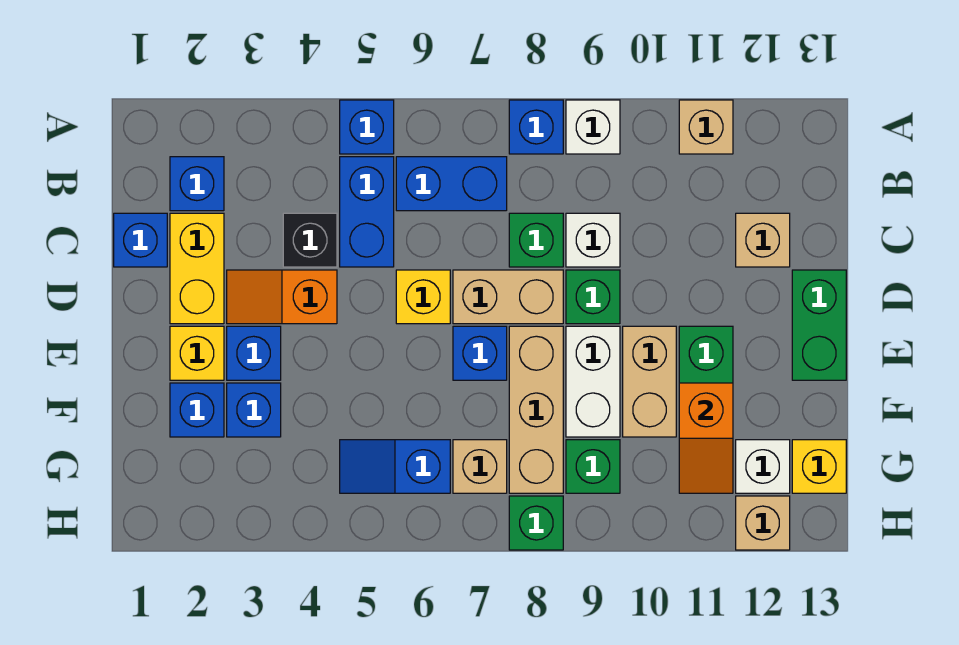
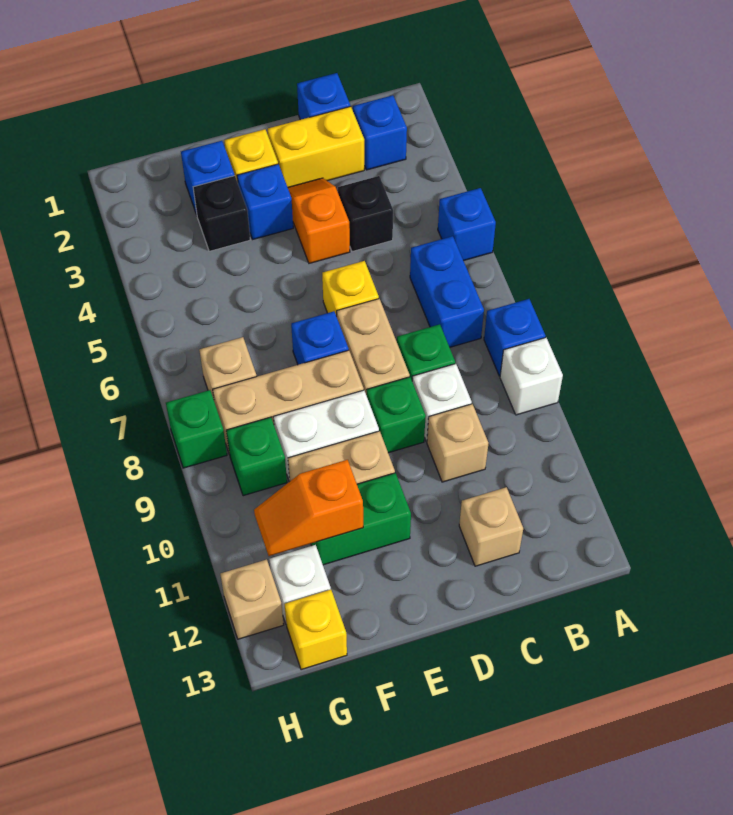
tan brick A11 level 1 -> tan brick C10 level 1
blue brick B5:C5 level 1 -> none
green brick D13:E13 level 1 -> none
blue brick F3 level 1 -> black brick F3 level 1
blue slope G5:G6 level 1 top 6 -> none

